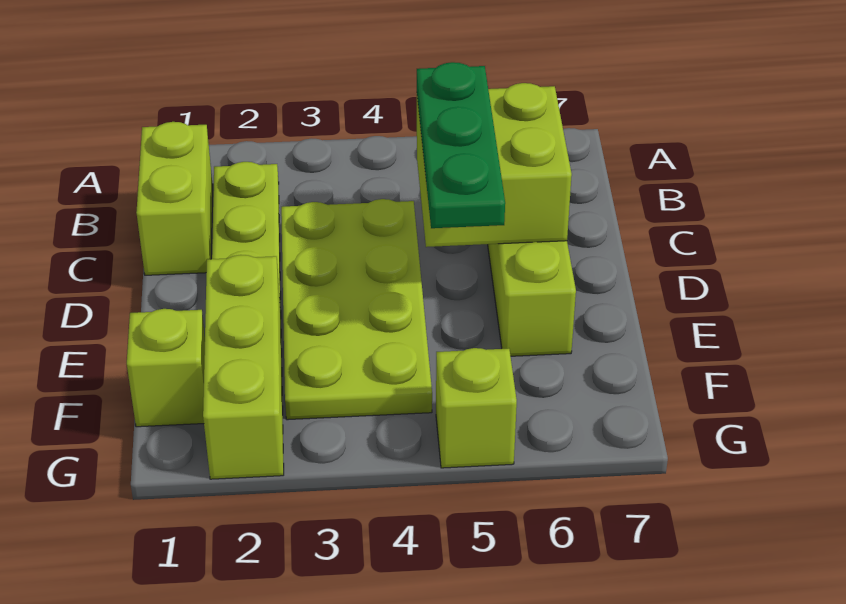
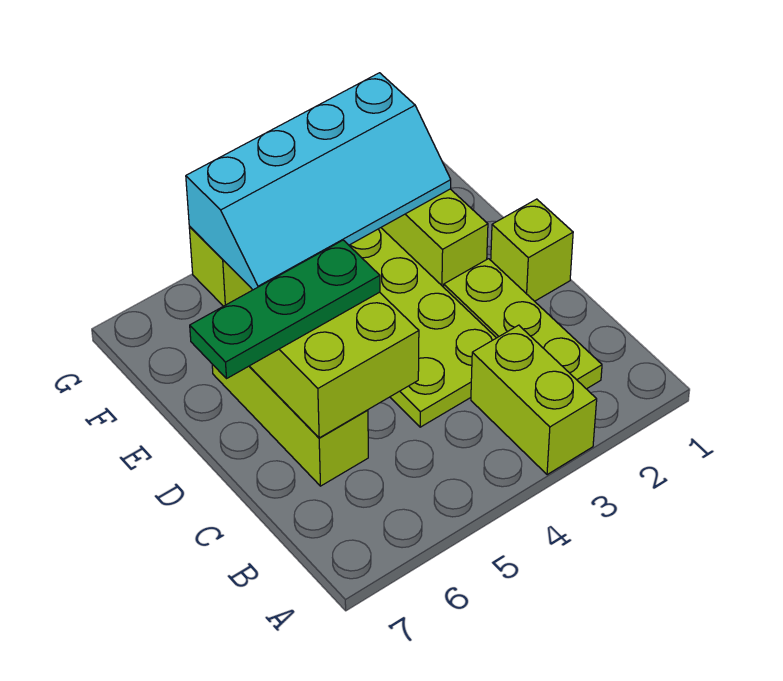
lime brick B1:C1 level 1 -> lime brick A3:B3 level 1
green plate C5:E5 level 3 -> green plate D5:D7 level 3
lime brick F1 level 1 -> lime brick D1 level 1
none -> cyan slope F2:G5 level 2 top G

